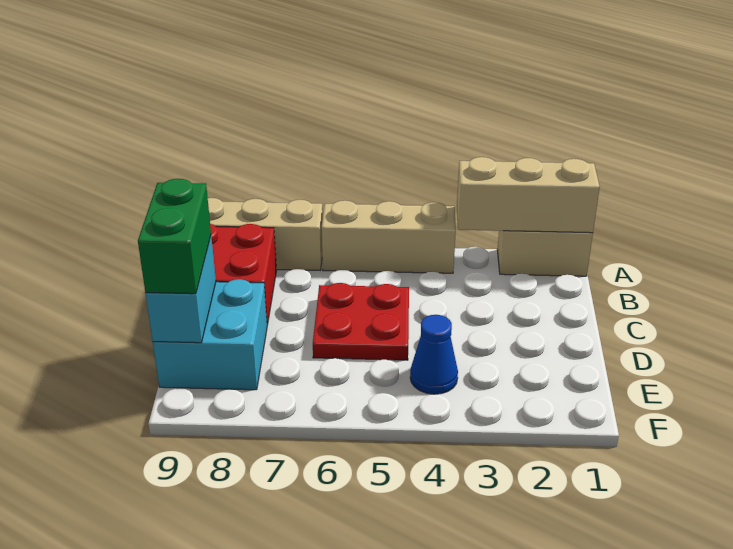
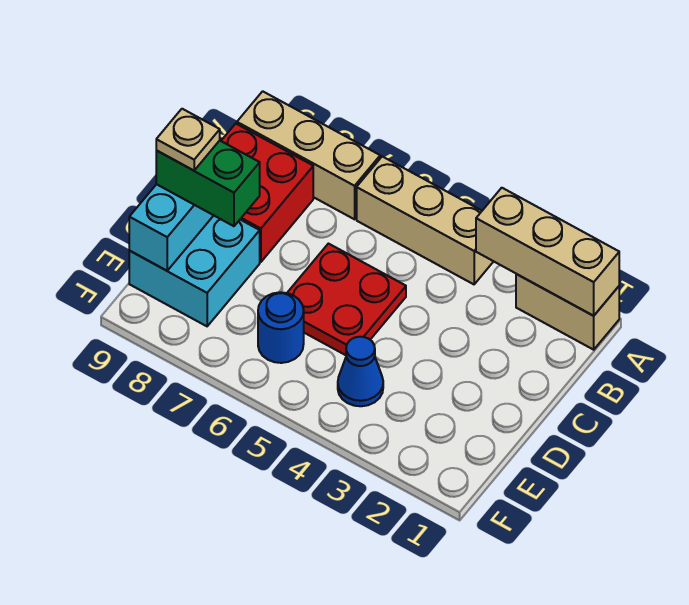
green brick D9:E9 level 3 -> green brick D8:D9 level 3
none -> tan plate D9 level 4
none -> blue round brick E6 level 1

